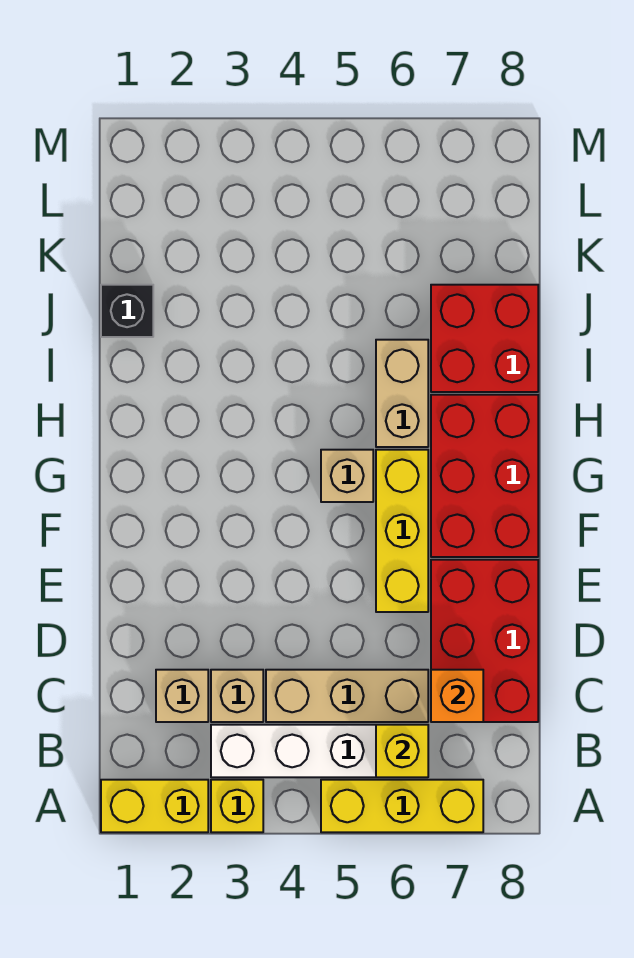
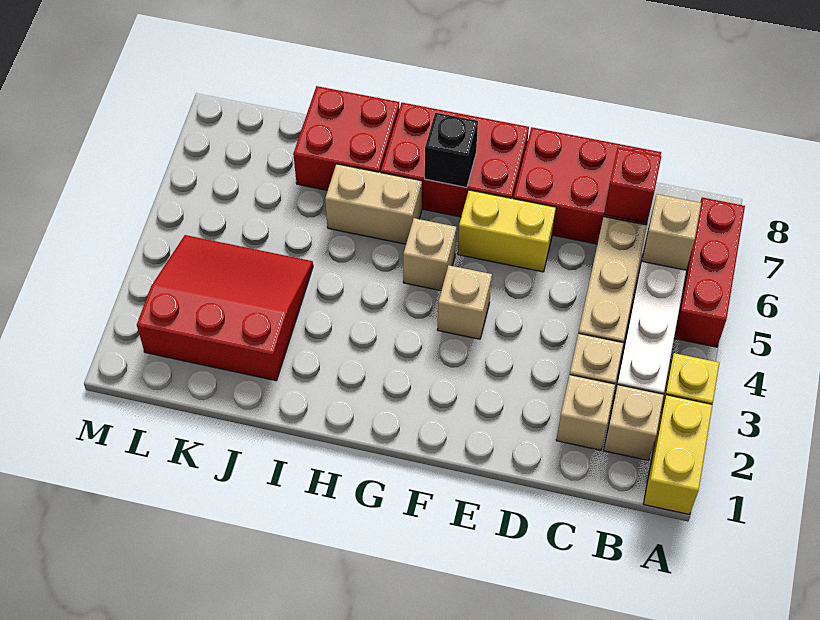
yellow brick A5:A7 level 1 -> red brick A5:A7 level 1
none -> tan brick B2 level 1
yellow brick B6 level 2 -> tan brick B6 level 2
orange brick C7 level 2 -> red brick C7 level 2
yellow brick E6:G6 level 1 -> yellow brick E6:F6 level 1
none -> tan brick F4 level 1
black brick J1 level 1 -> black brick G7 level 2
none -> red slope J2:L4 level 1 top 2

